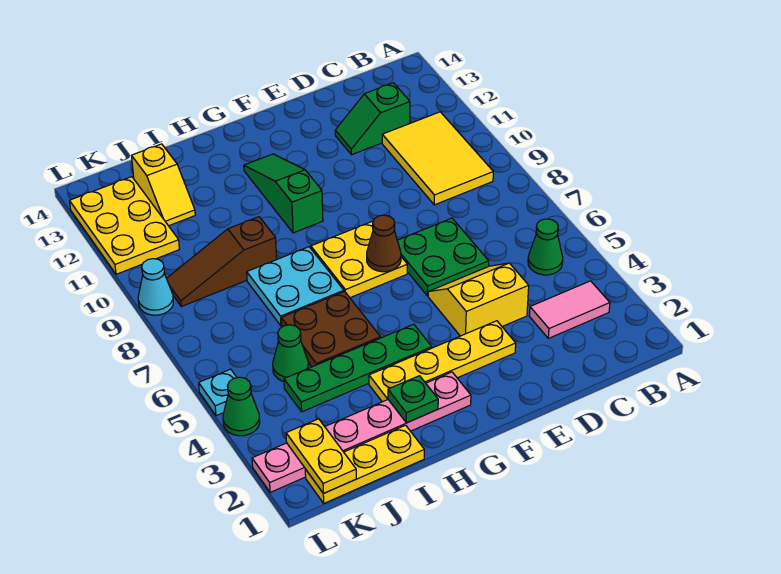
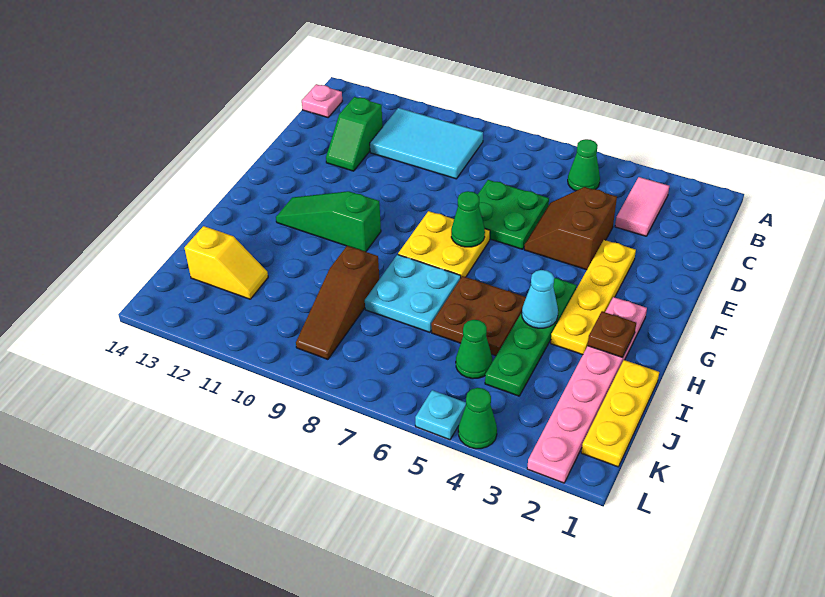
yellow tile B9:C11 level 1 -> cyan tile B9:C11 level 1
none -> pink plate B14 level 1
yellow slope D4:E5 level 1 top 4 -> brown slope D4:E5 level 1 top 4
brown cone F7 level 2 -> green cone F7 level 2
green plate H2 level 2 -> brown plate H2 level 2
yellow plate K1:K2 level 2 -> none
yellow plate K11:L13 level 1 -> none
cyan cone L9 level 1 -> cyan cone H4 level 2

